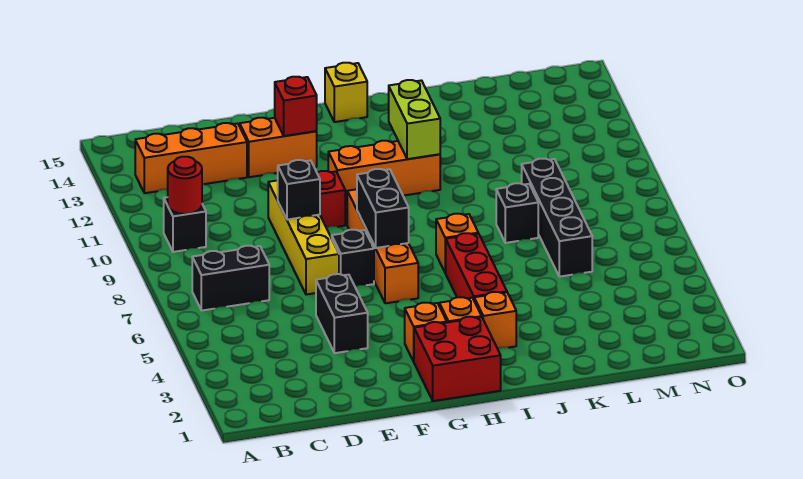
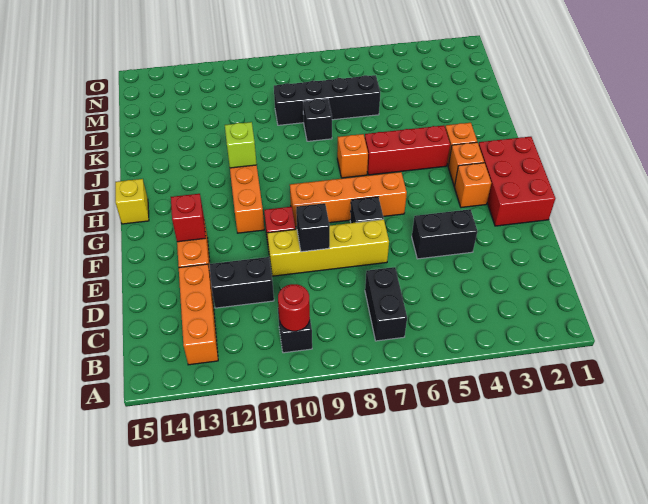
red brick G1:H2 level 1 -> red brick F1:H2 level 1
black brick G7:G8 level 2 -> black brick D11:D12 level 1
lime brick I11:I12 level 2 -> lime brick I11 level 2

